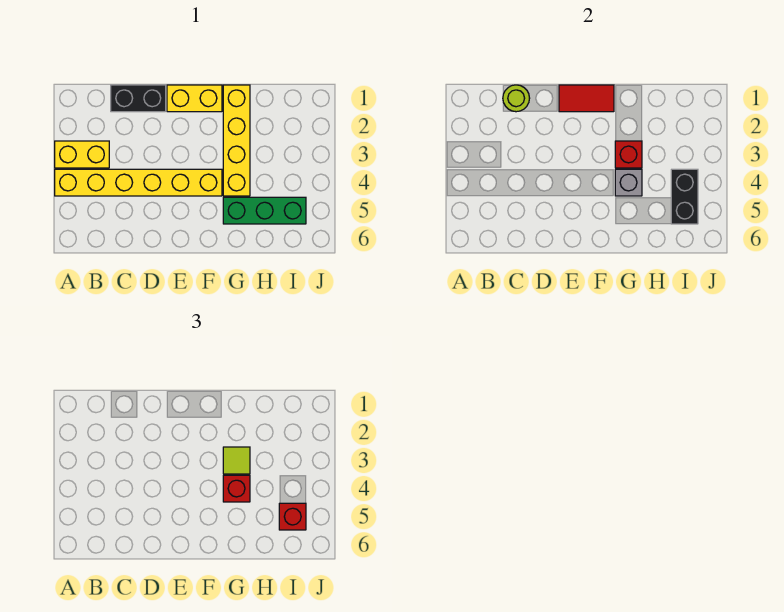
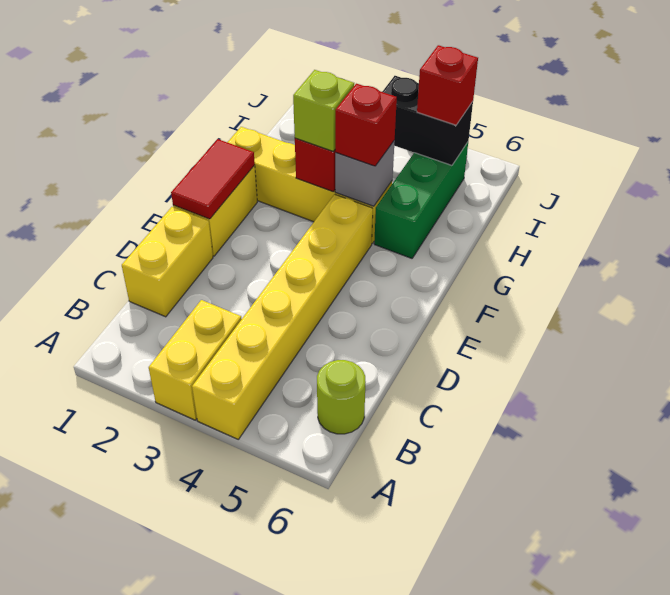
black brick C1:D1 level 1 -> yellow brick C1:D1 level 1
lime round brick C1 level 2 -> lime round brick B6 level 1
lime tile G3 level 3 -> lime brick G3 level 3

